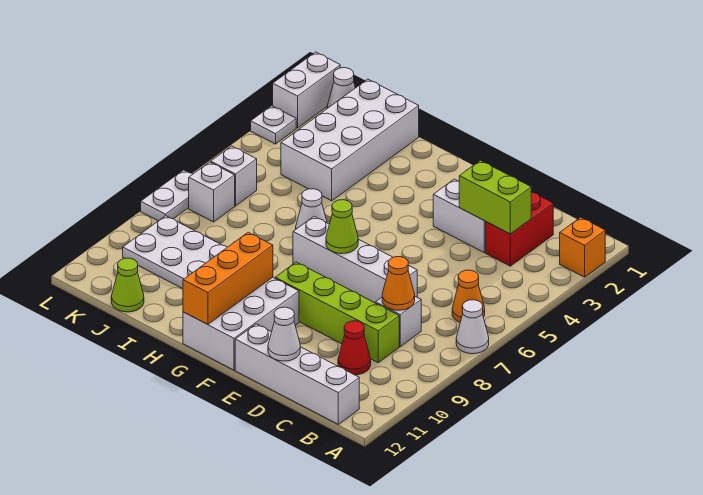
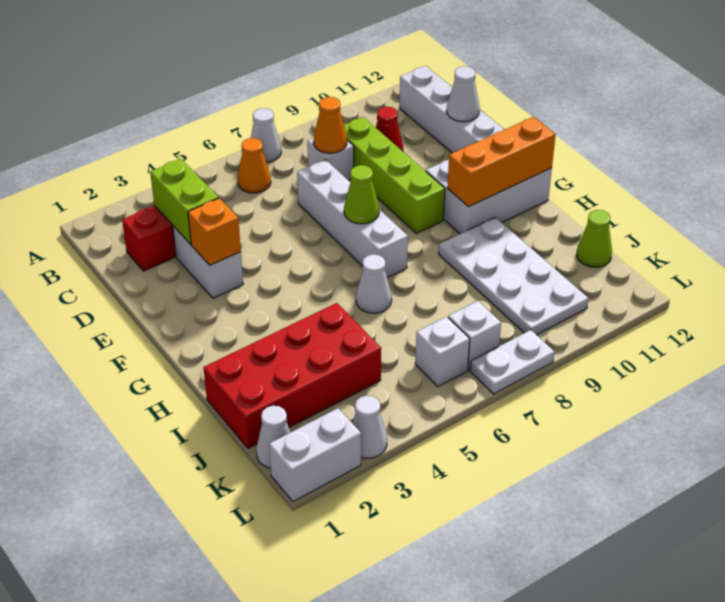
orange brick A2 level 1 -> orange brick E3 level 2
white brick I1:J4 level 1 -> red brick I1:J4 level 1
white plate L3 level 1 -> white cone L3 level 1

